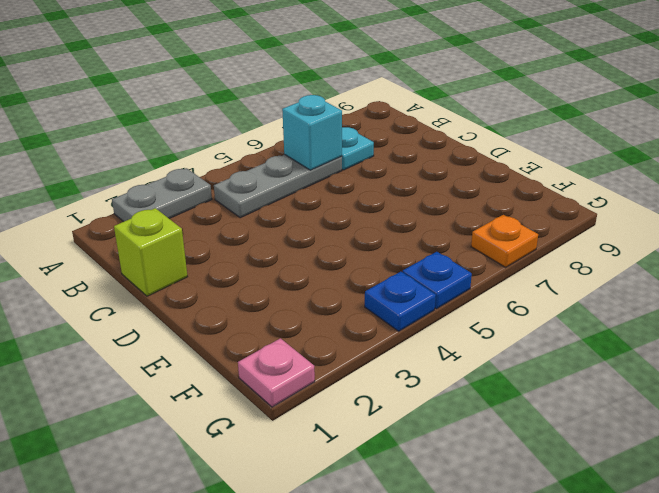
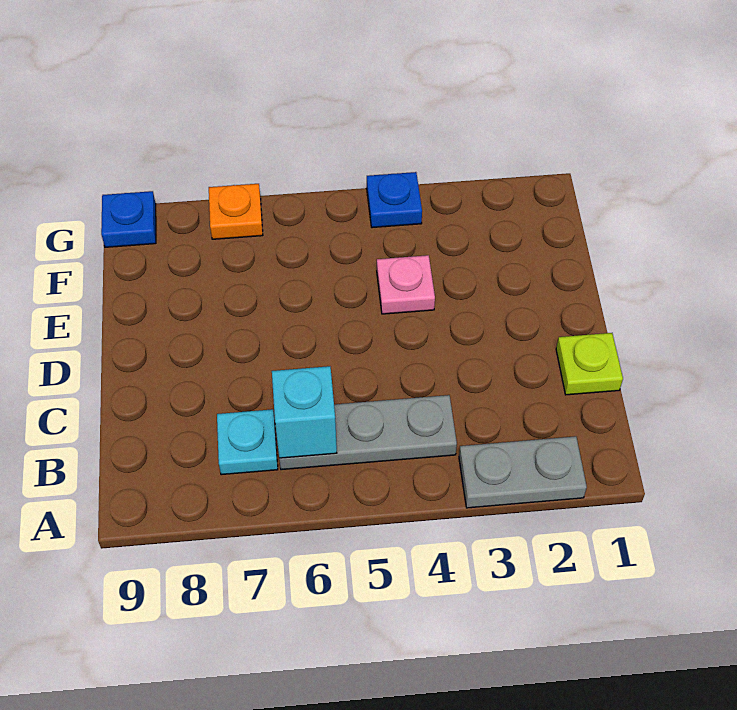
lime brick C1 level 1 -> lime plate C1 level 1
pink plate G1 level 1 -> pink plate E4 level 1
blue plate G5 level 1 -> blue plate G9 level 1

